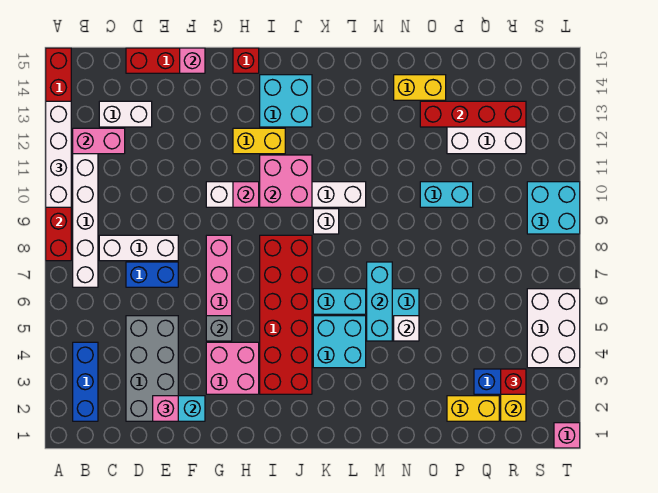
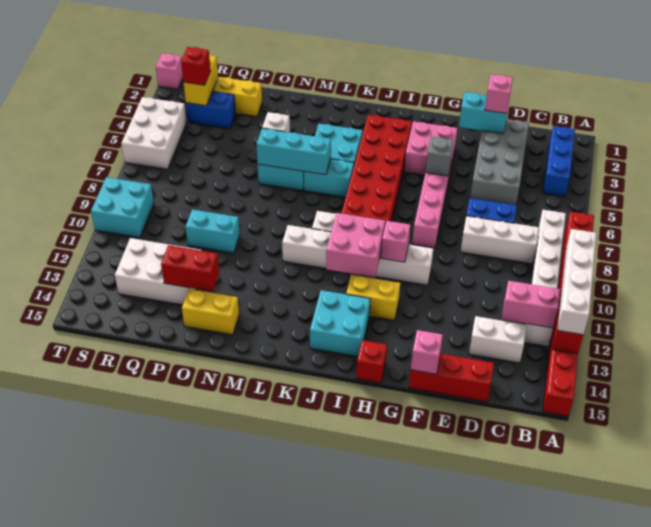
cyan brick M5:M7 level 2 -> cyan brick L6:N6 level 2
red brick O13:R13 level 2 -> red brick O13:P13 level 2

